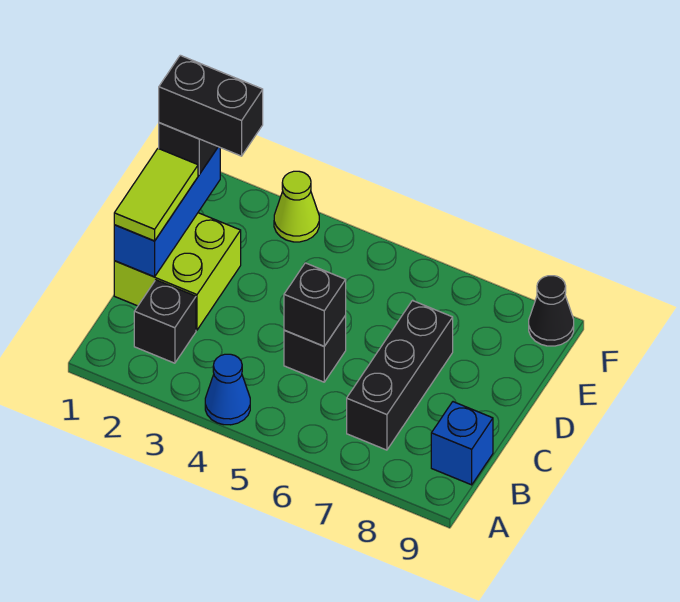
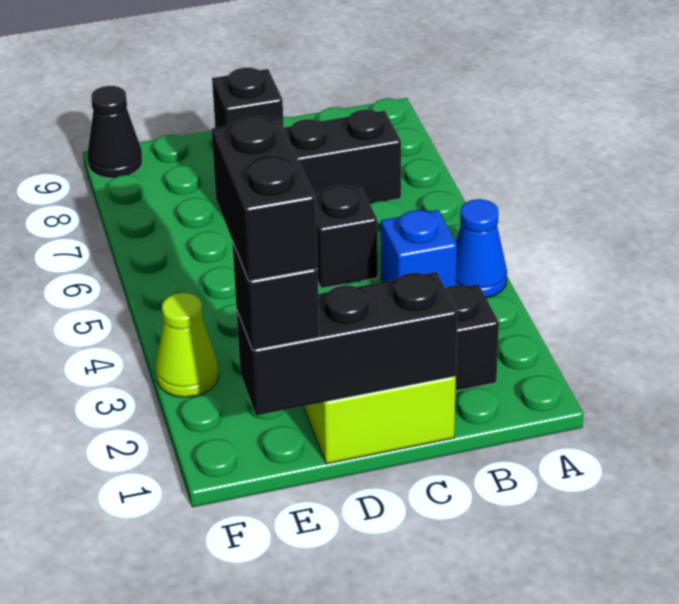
blue brick B9 level 1 -> blue brick B4 level 1
blue brick C1:E1 level 2 -> black brick C1:E1 level 2
lime tile C1:D1 level 3 -> none
black brick C5 level 2 -> black brick D7 level 2

